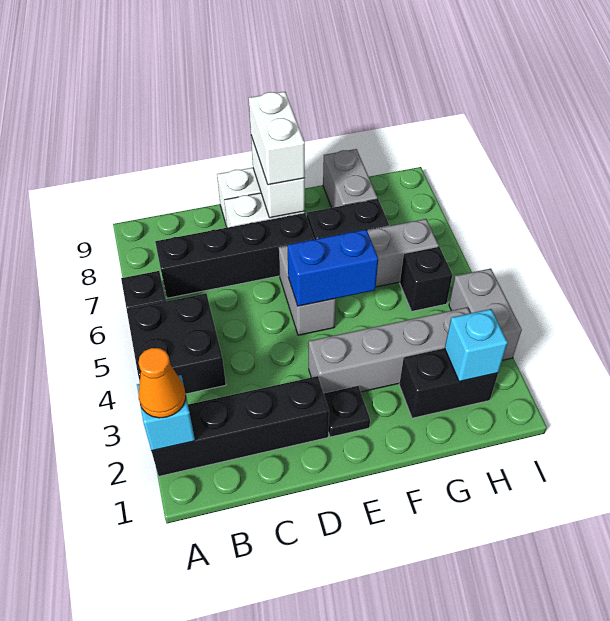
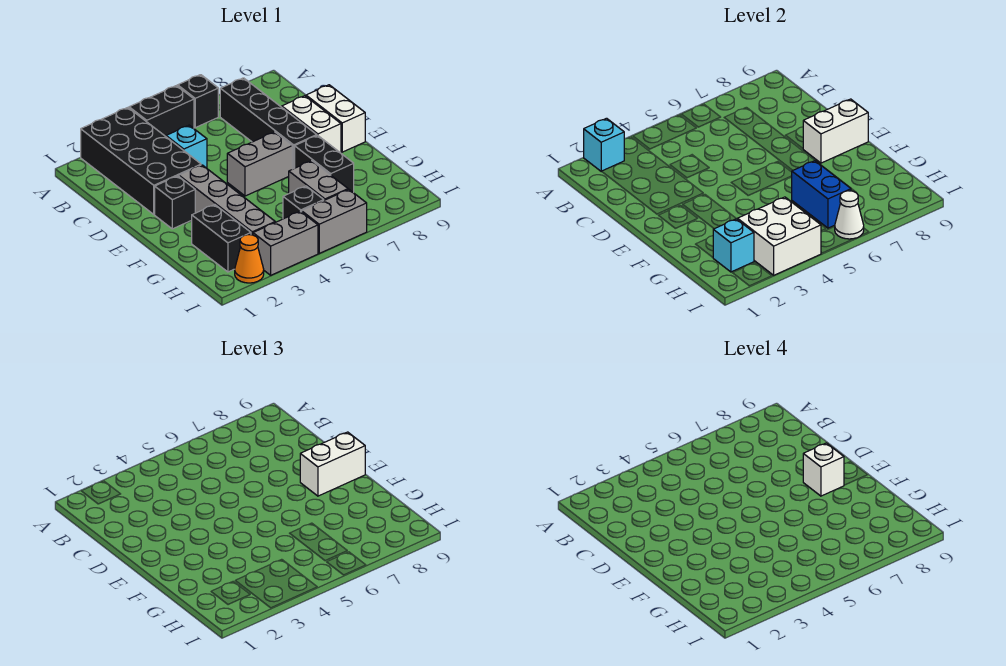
black brick A2:D2 level 1 -> black brick A2:D3 level 1
orange cone A2 level 3 -> orange cone I2 level 1
black brick A4:B5 level 1 -> black brick A4:A5 level 1
none -> cyan brick C4 level 1
black plate E2 level 1 -> black brick E2 level 1
blue brick E5:F5 level 2 -> blue brick G6:H6 level 2
none -> white brick E8 level 4
grey brick G8:G9 level 1 -> grey brick I5:I6 level 1
none -> white brick H3:I4 level 2
none -> white cone I6 level 2

